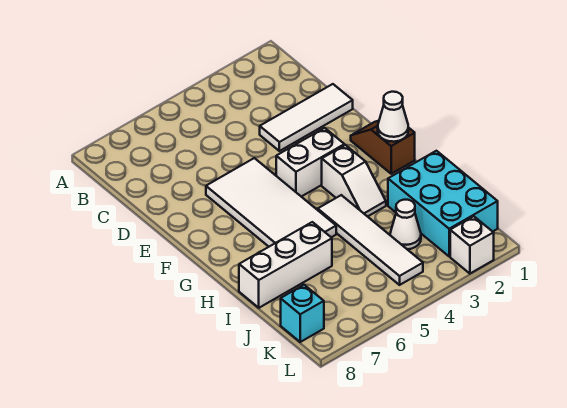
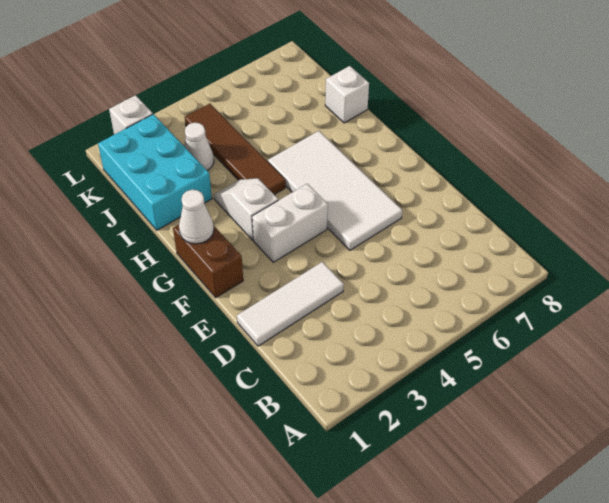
brown slope F1:G1 level 1 top G -> brown brick F1:G1 level 1
white tile H4:K4 level 1 -> brown tile H4:K4 level 1
white brick I6:I8 level 1 -> white brick I8 level 1
cyan brick K8 level 1 -> none

